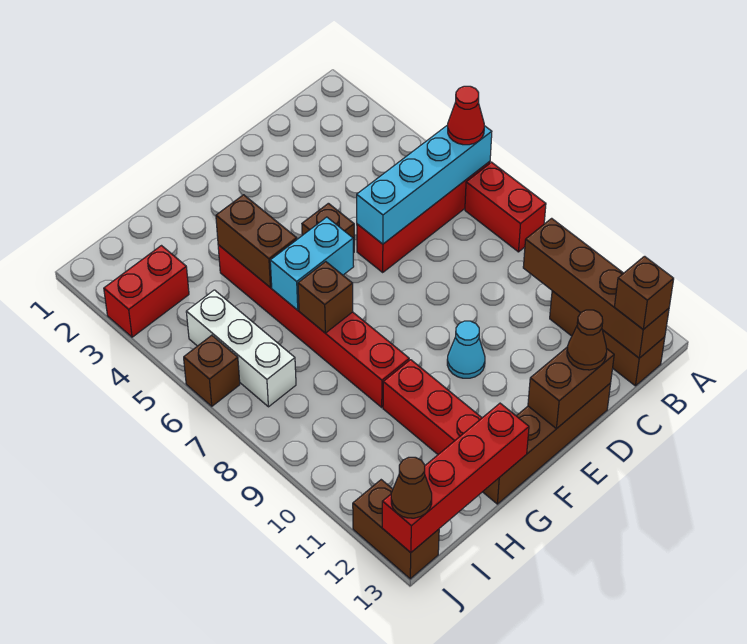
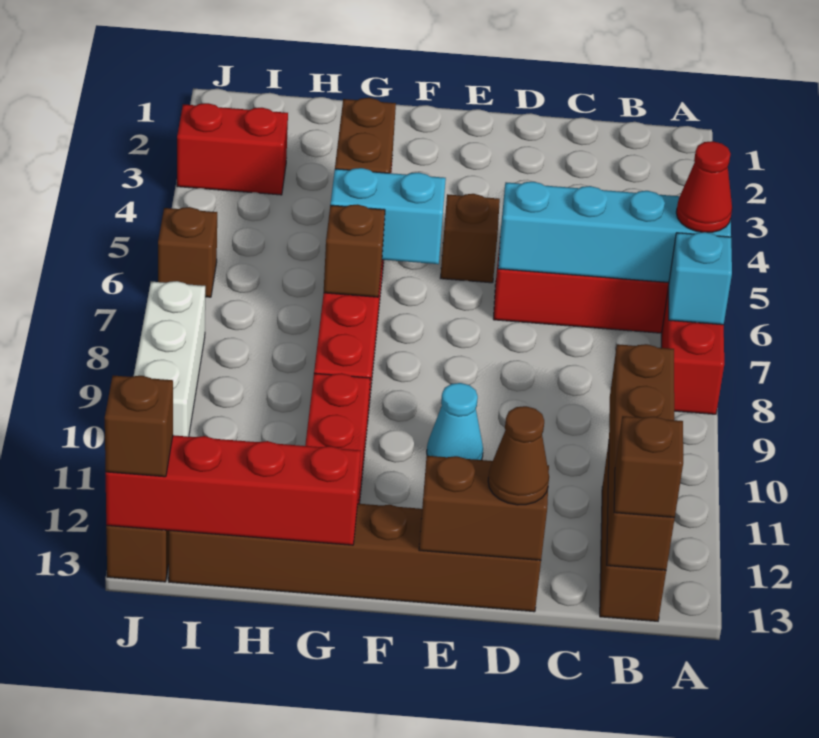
none -> cyan brick A7 level 2
brown brick D13:G13 level 1 -> brown brick D13:I13 level 1
white brick I5:I7 level 1 -> white brick J8:J10 level 1
brown cone J13 level 3 -> brown brick J13 level 3

